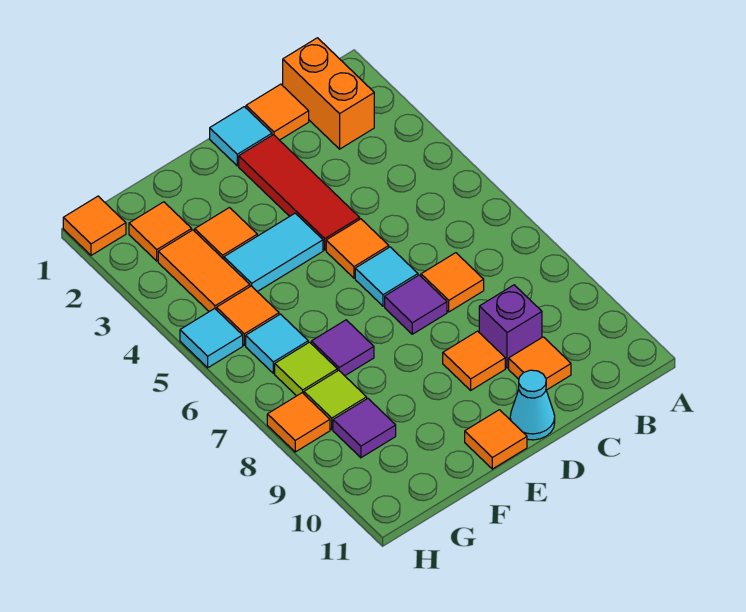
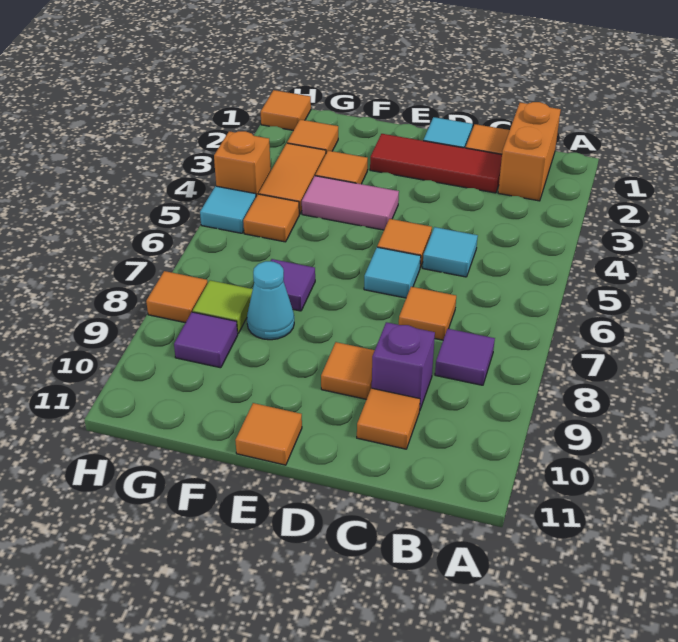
red tile D2:D4 level 1 -> red tile C2:E2 level 1
purple tile D7 level 1 -> purple tile B8 level 1
cyan cone D11 level 1 -> cyan cone F8 level 1
cyan tile E4:F4 level 1 -> pink tile E4:F4 level 1
cyan tile G6 level 1 -> cyan tile C5 level 1
lime tile G7 level 1 -> none
none -> orange brick H4 level 1

